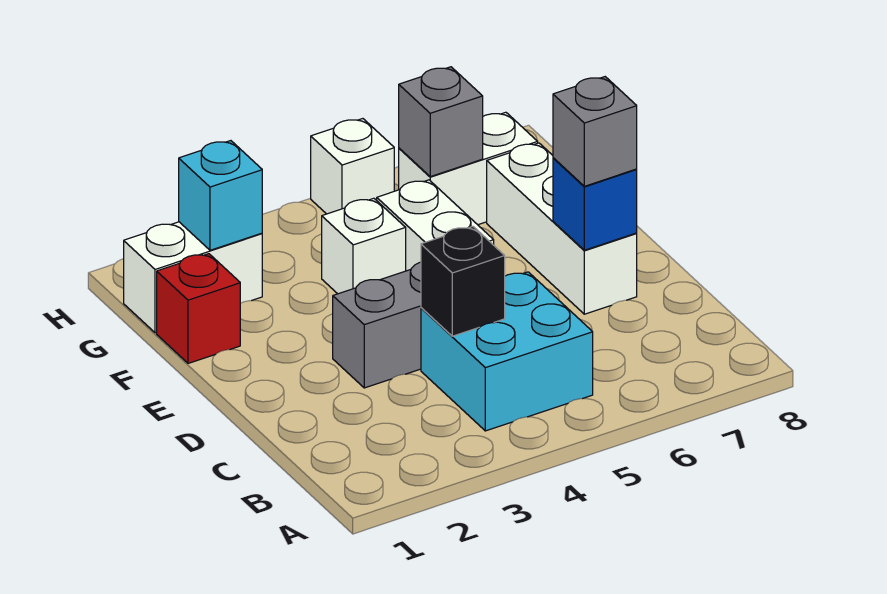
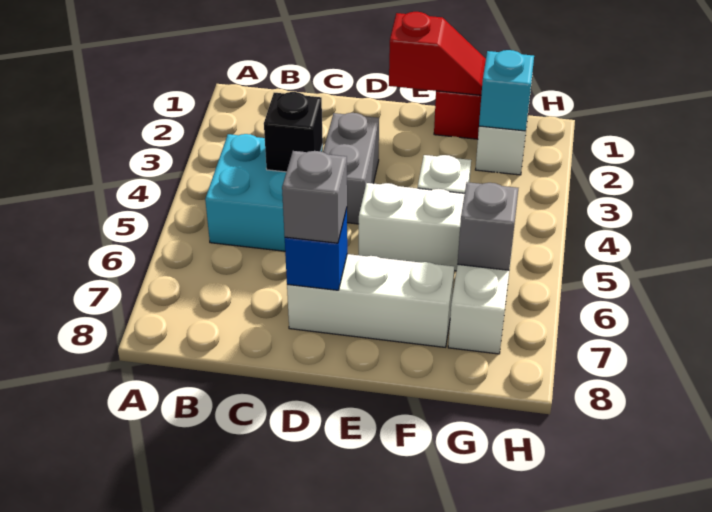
none -> red slope E1:F1 level 2 top E
white brick H5 level 1 -> none

